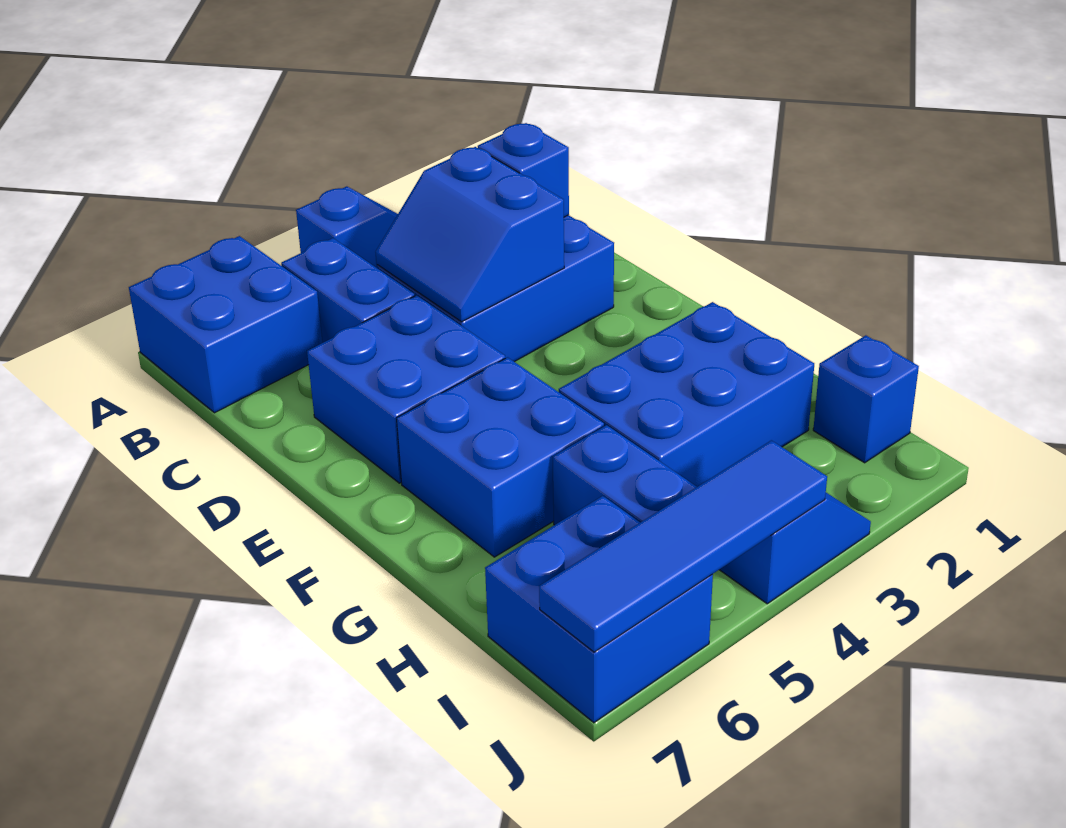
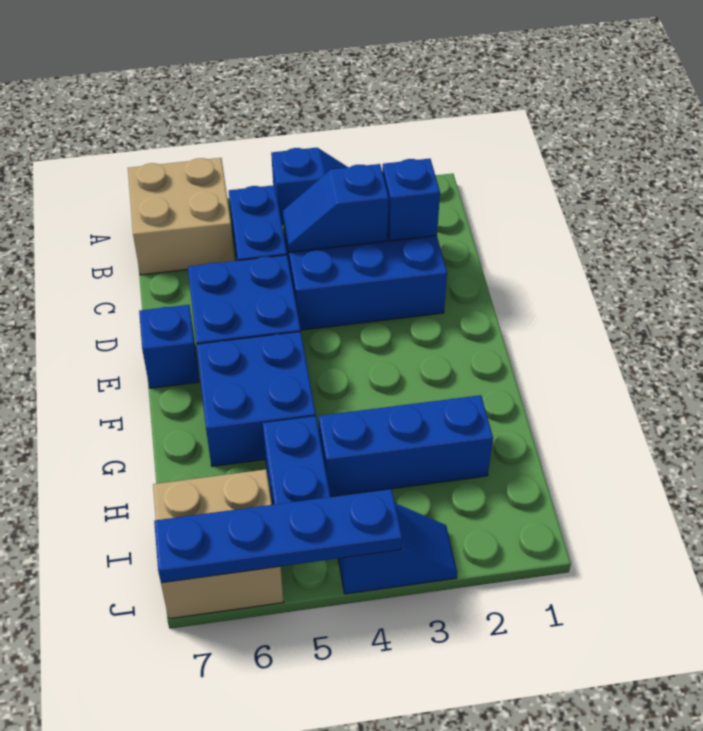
blue brick A6:B7 level 1 -> tan brick A6:B7 level 1
blue slope C3:D4 level 2 top 3 -> blue slope C3:C4 level 2 top 3
blue brick G2:H4 level 1 -> blue brick H2:H4 level 1
blue brick I1 level 1 -> blue brick E7 level 1
blue brick I6:J7 level 1 -> tan brick I6:J7 level 1
blue tile J4:J7 level 2 -> blue plate J4:J7 level 2

